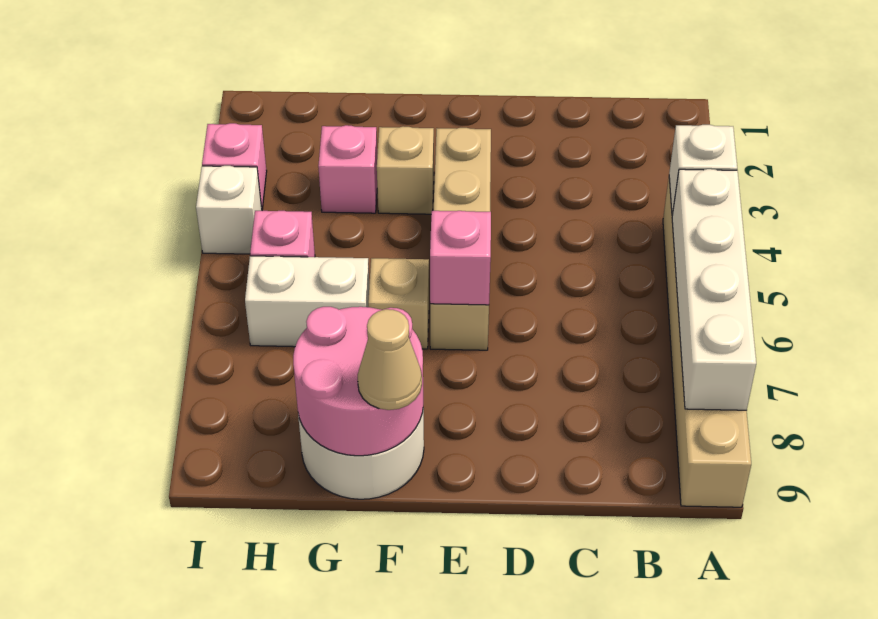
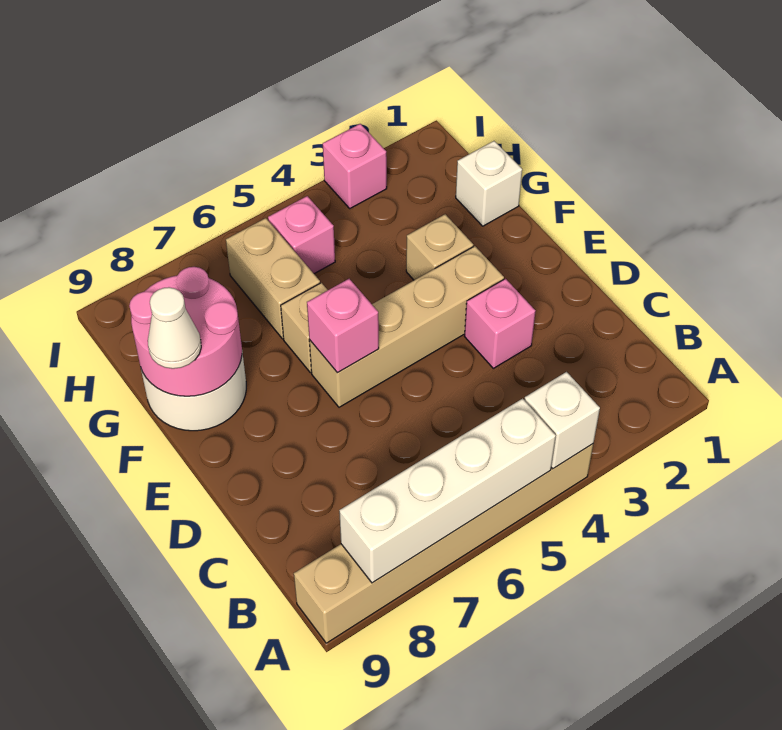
tan cone F9 level 3 -> white cone F9 level 3
pink brick G3 level 1 -> pink brick D3 level 1
white brick G6:H6 level 1 -> tan brick G6:H6 level 1
white brick I4 level 1 -> white brick G1 level 1

